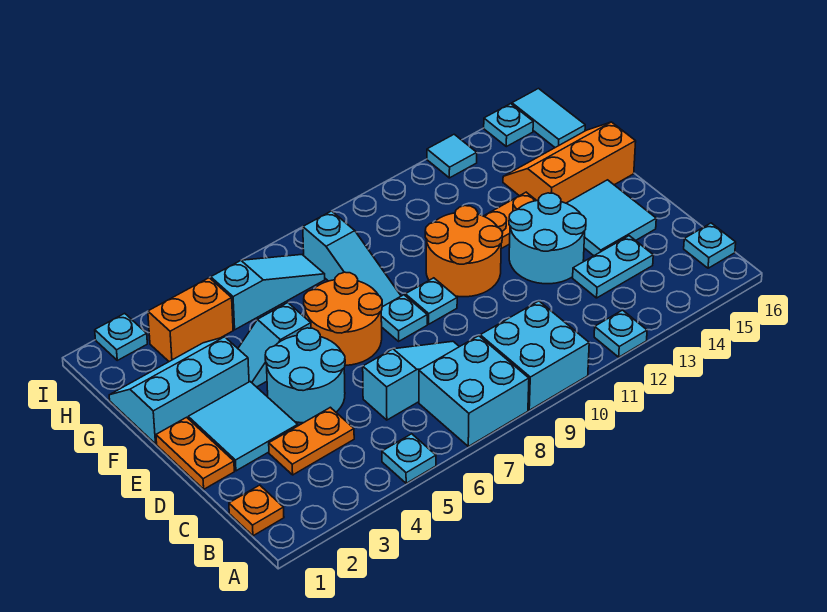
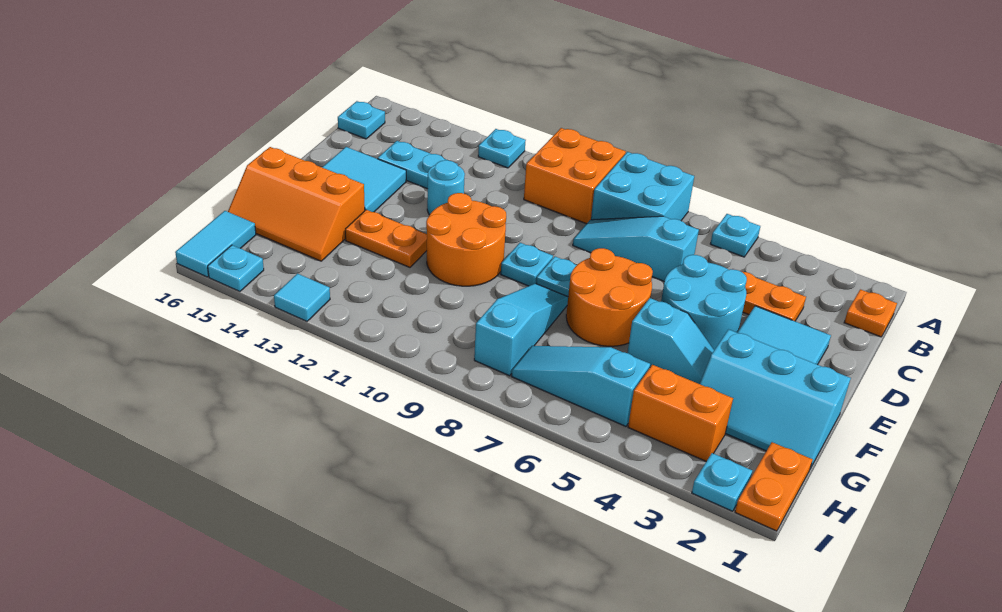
cyan brick A9:B10 level 1 -> orange brick A9:B10 level 1
orange plate D1:E1 level 1 -> orange plate H1:I1 level 1
cyan round brick D12:E13 level 1 -> cyan round brick D12 level 1

